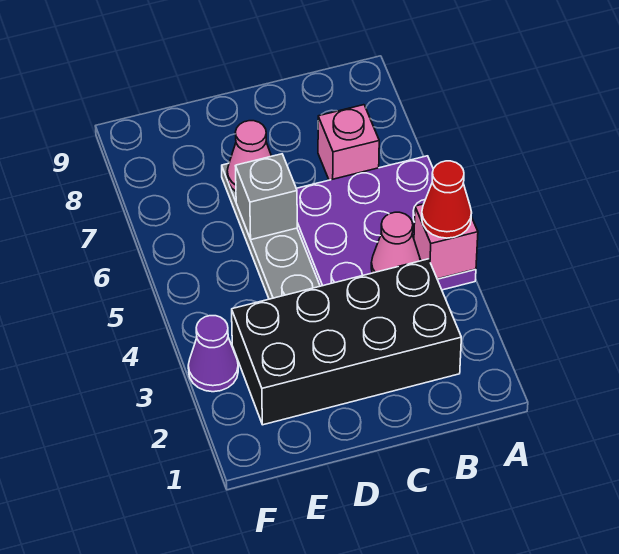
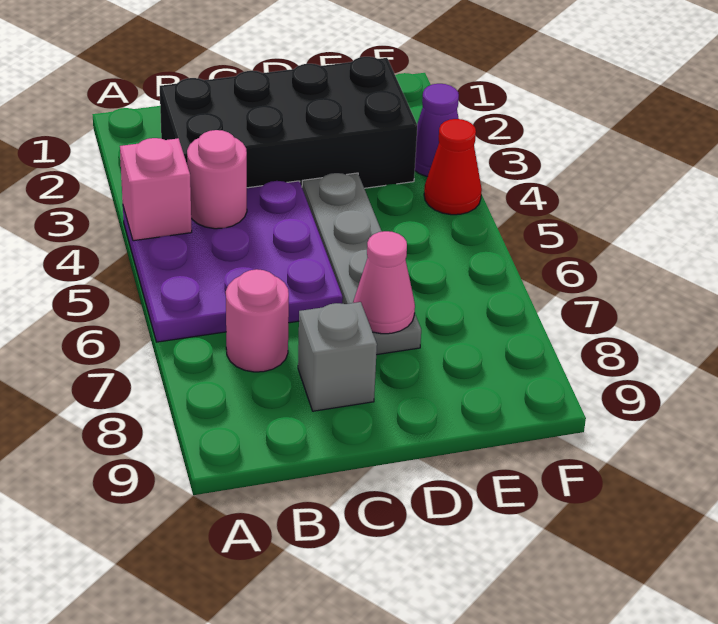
red cone A4 level 3 -> red cone F4 level 1
pink cone B4 level 2 -> pink round brick B4 level 2
pink brick B7 level 1 -> pink round brick B7 level 1
grey brick D6 level 2 -> grey brick C8 level 1

